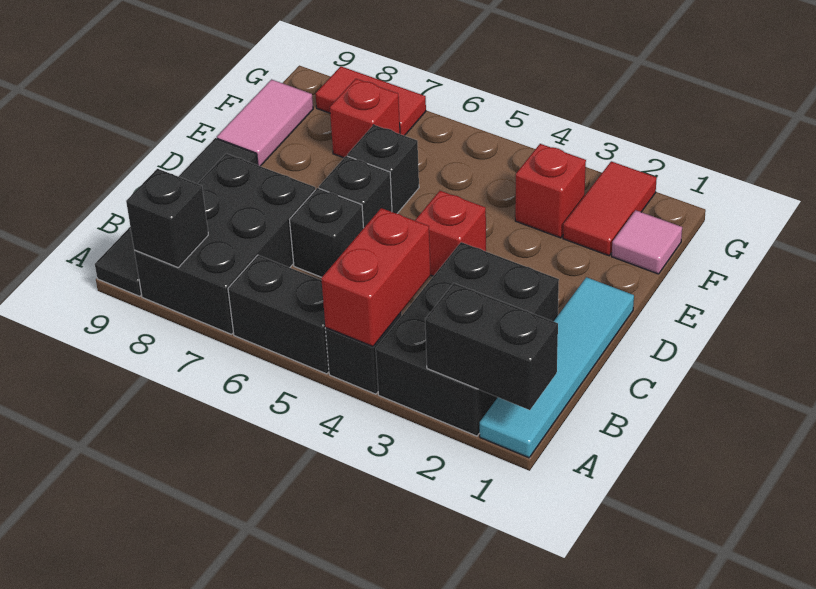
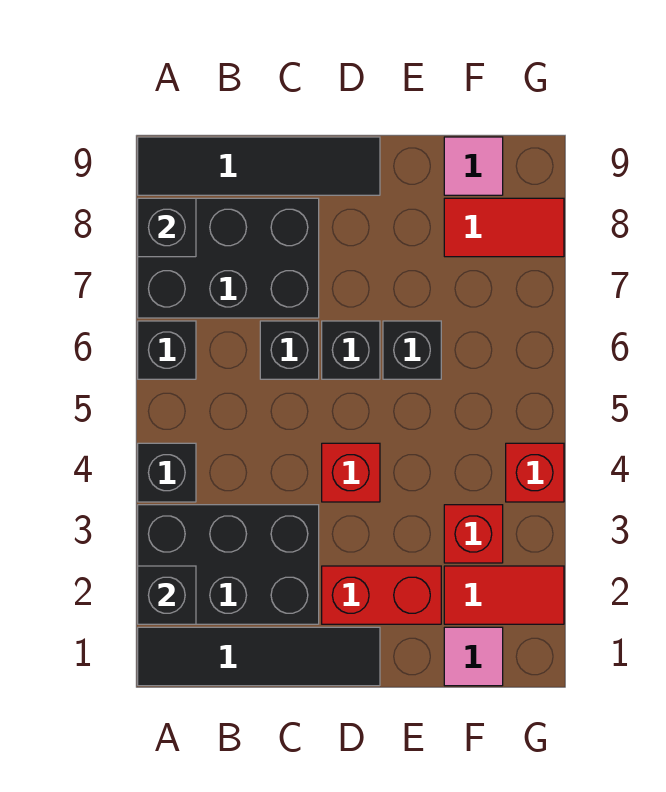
cyan tile A1:D1 level 1 -> black tile A1:D1 level 1
black brick A1:A2 level 2 -> black brick A2 level 2
red brick A4:B4 level 2 -> red brick D2:E2 level 1
black brick A5:A6 level 1 -> black brick A6 level 1
pink tile E9:F9 level 1 -> pink tile F9 level 1
red brick F7 level 1 -> red brick G4 level 1
red tile G7:G8 level 1 -> red tile F8:G8 level 1

